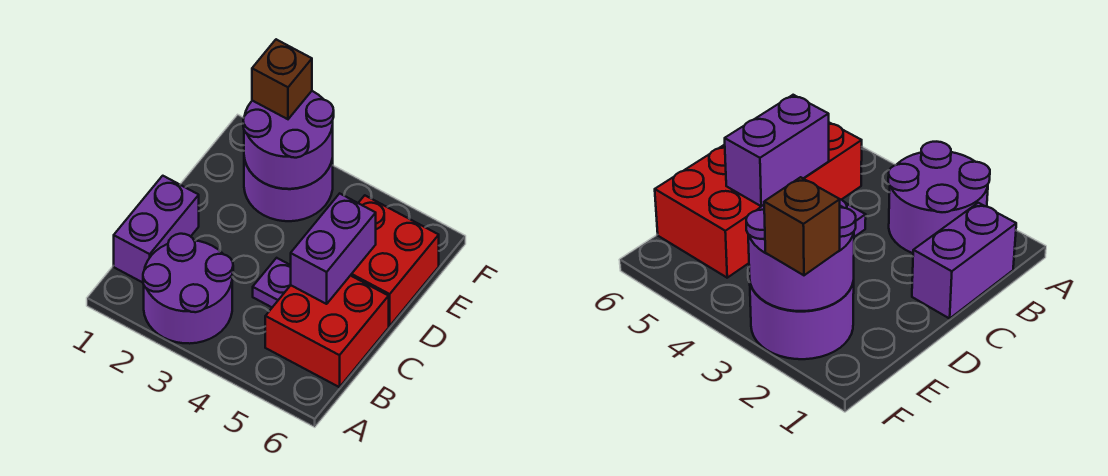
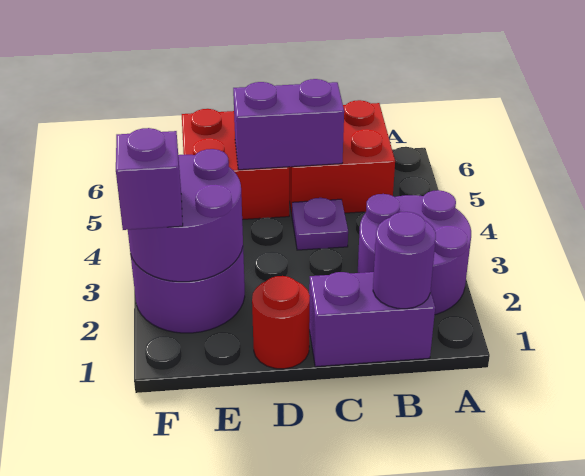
none -> purple round brick B1 level 2
none -> red round brick D1 level 1
brown brick F2 level 3 -> purple brick F2 level 3

